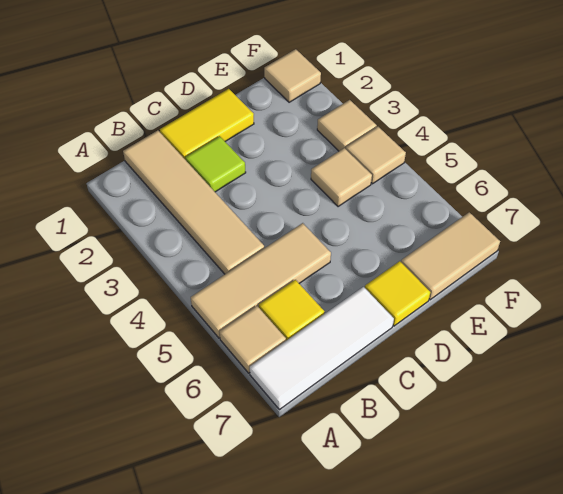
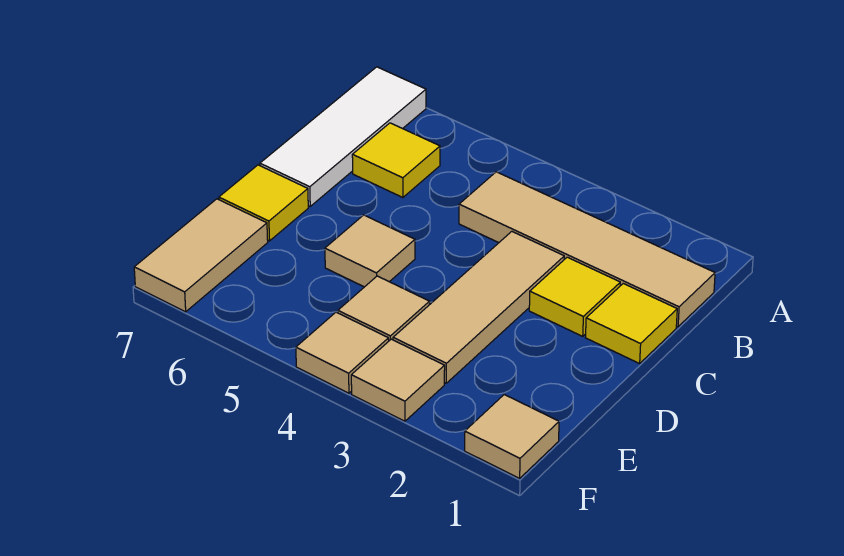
tan tile A5:C5 level 1 -> tan tile C3:E3 level 1
tan tile A6 level 1 -> tan tile D5 level 1
yellow tile C1:D1 level 1 -> yellow tile C1 level 1
lime tile C2 level 1 -> yellow tile C2 level 1

